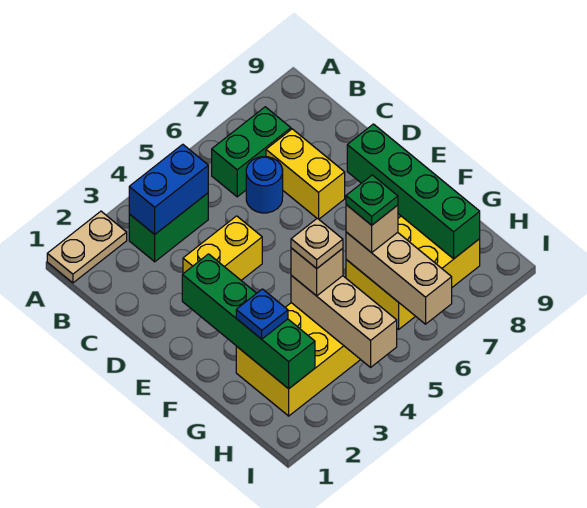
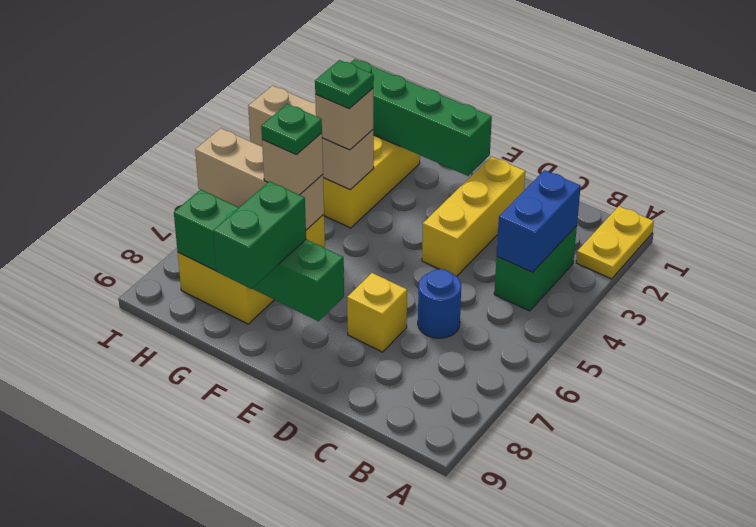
tan plate A1:A2 level 1 -> yellow plate A1:A2 level 1
green brick B6:B7 level 1 -> green brick F8:F9 level 3
yellow brick C7:D7 level 1 -> yellow brick D7 level 1
yellow brick D3:D4 level 1 -> yellow brick D2:D4 level 1
blue plate G2 level 3 -> none
tan plate G4 level 4 -> green plate G4 level 4

